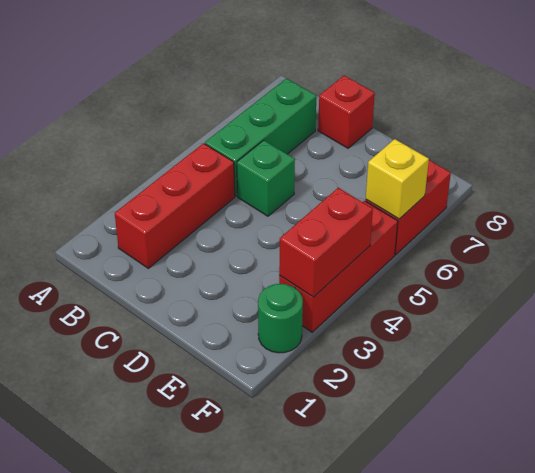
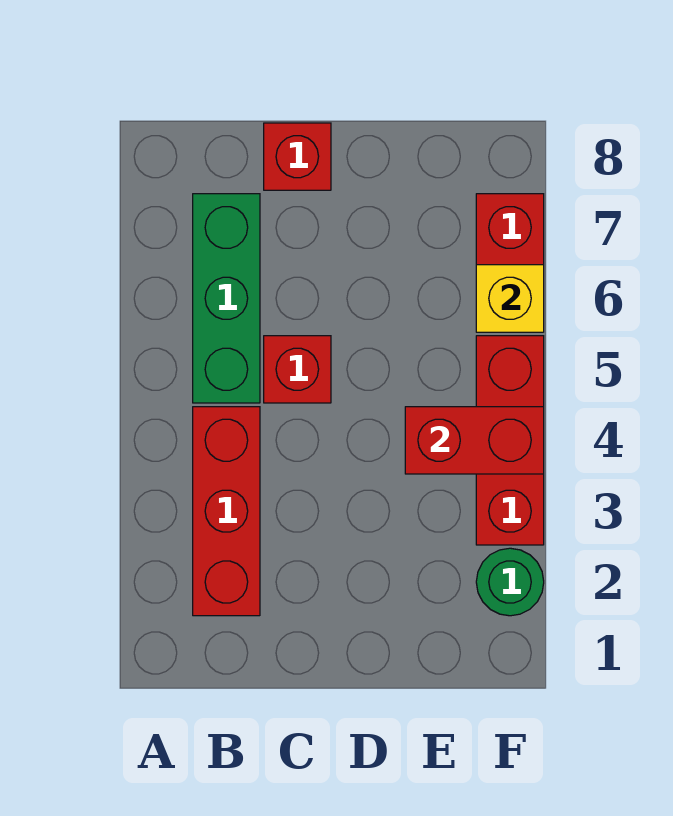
green brick C5 level 1 -> red brick C5 level 1
red brick F3:F4 level 2 -> red brick E4:F4 level 2

